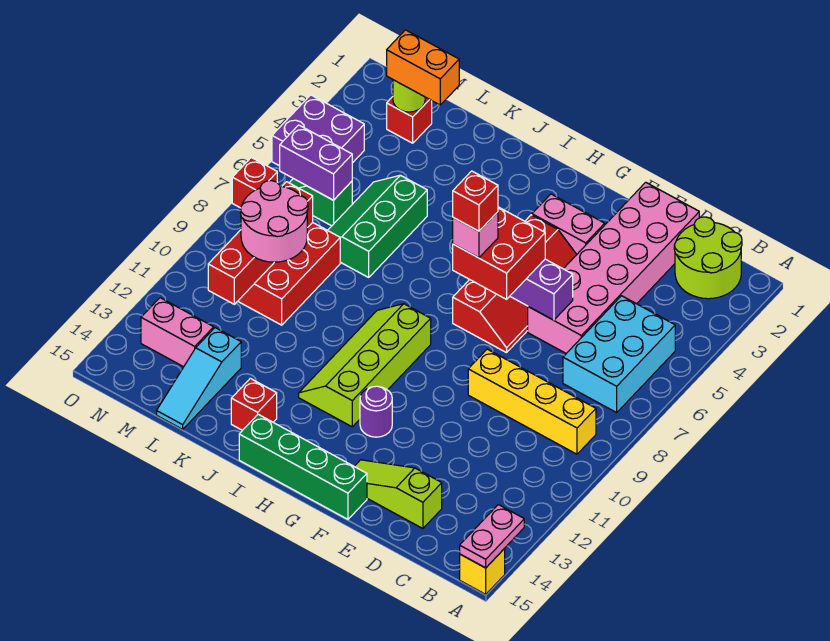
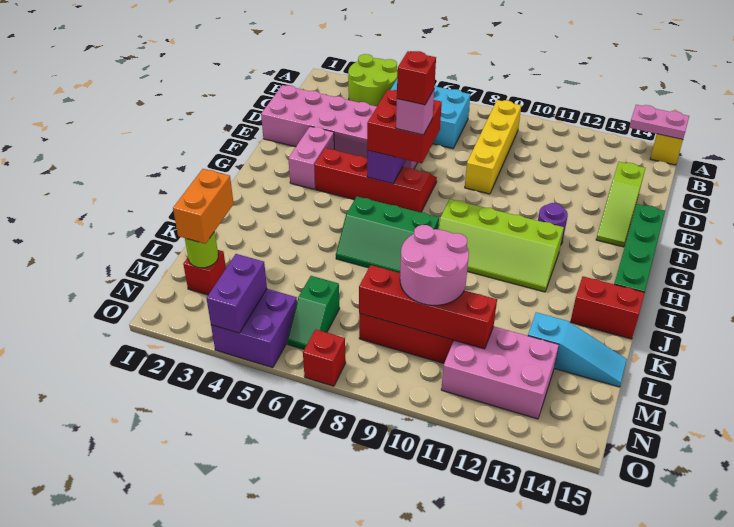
lime round brick B1:C2 level 1 -> lime round brick A3:B4 level 1
red brick J14 level 1 -> red brick J14:J15 level 1
green slope K5:L7 level 1 top K -> green slope I6:J8 level 1 top I
purple brick M6:N6 level 2 -> purple brick N4:O4 level 2
pink brick M13:N13 level 1 -> pink brick M11:N13 level 1

